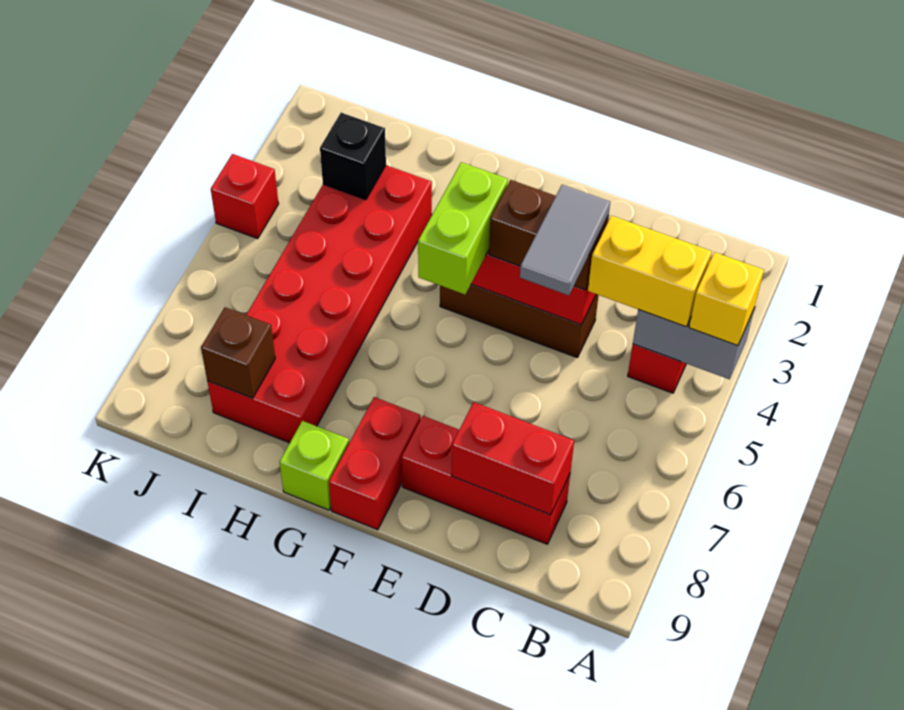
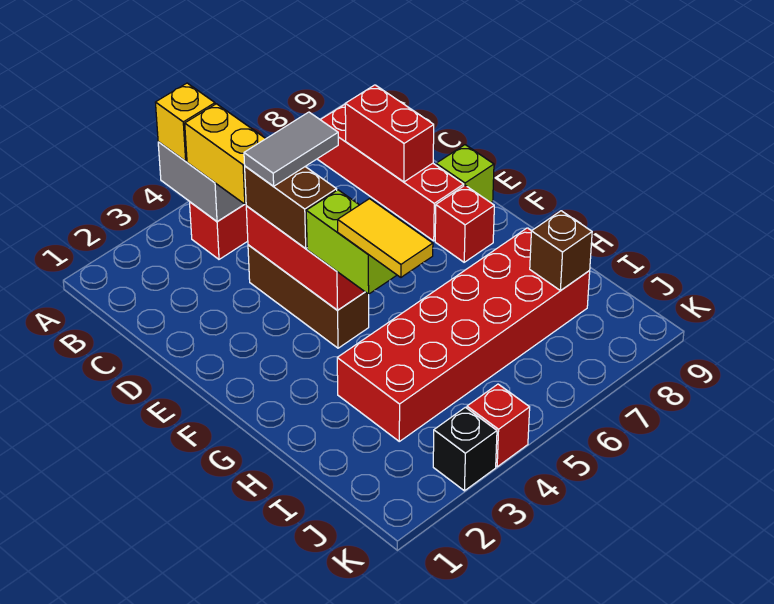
red brick C8:E8 level 1 -> red brick B8:E8 level 1
lime brick F4:F5 level 3 -> lime brick F4:G4 level 3
red brick F8:F9 level 1 -> red brick F8 level 1
none -> yellow tile G4:H4 level 4
lime brick G9 level 1 -> lime brick E9 level 1
black brick I3 level 2 -> black brick K3 level 1

